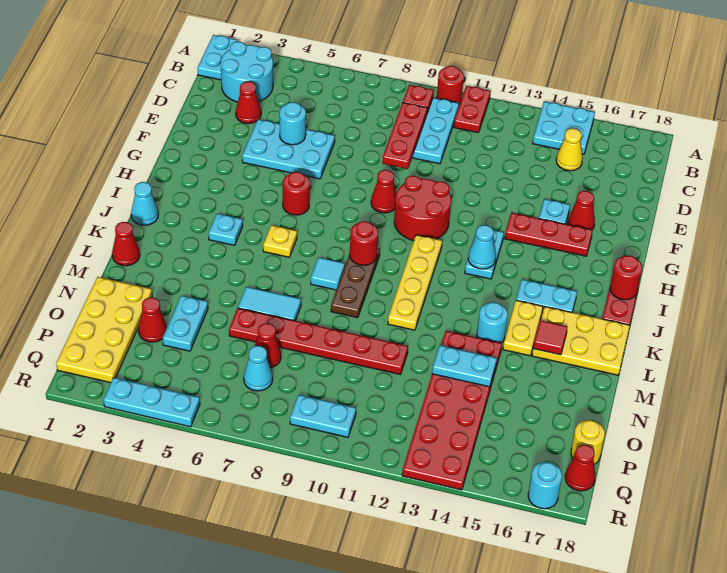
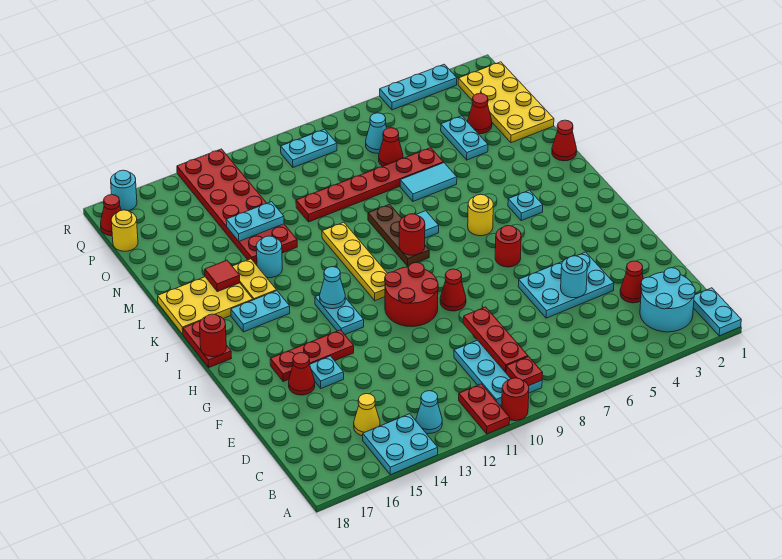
cyan cone J1 level 1 -> cyan cone B13 level 1
yellow plate J6 level 1 -> yellow round brick J6 level 1

